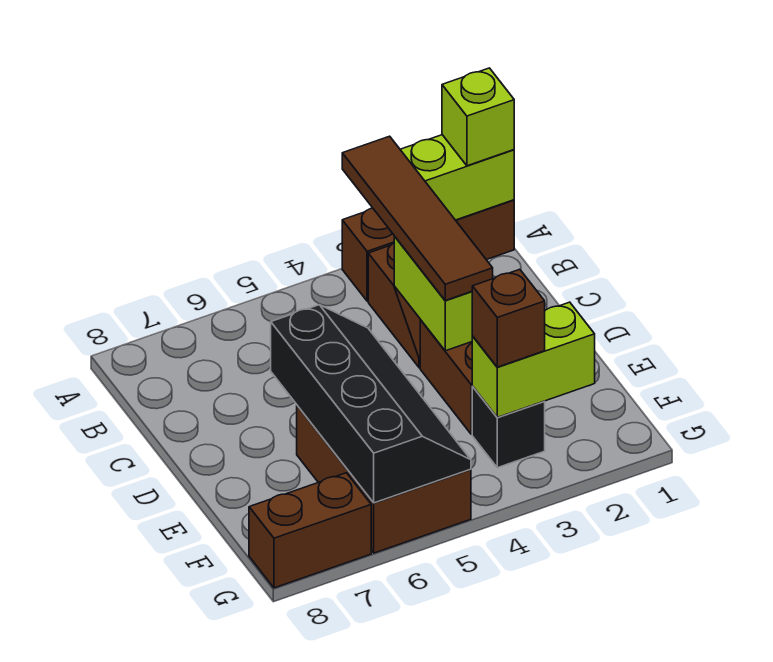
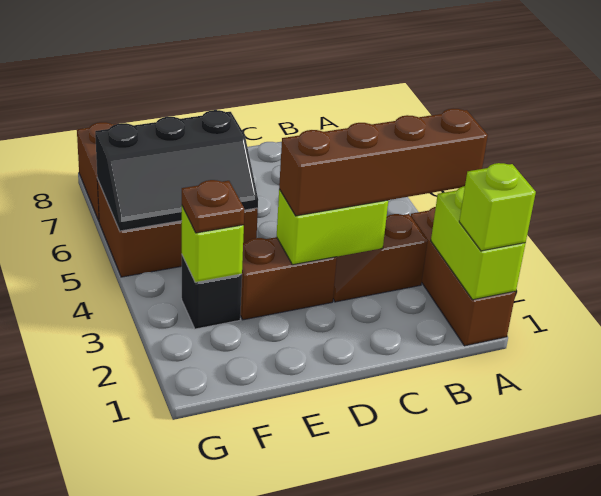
brown tile A3:D3 level 3 -> brown brick A3:D3 level 3
black slope D5:G6 level 2 top 6 -> black slope E5:G6 level 2 top 6
lime brick F2:F3 level 2 -> lime brick F3 level 2
brown brick F3 level 3 -> brown plate F3 level 3

